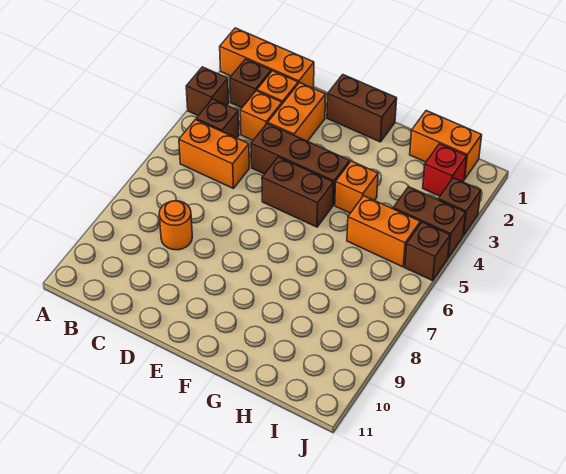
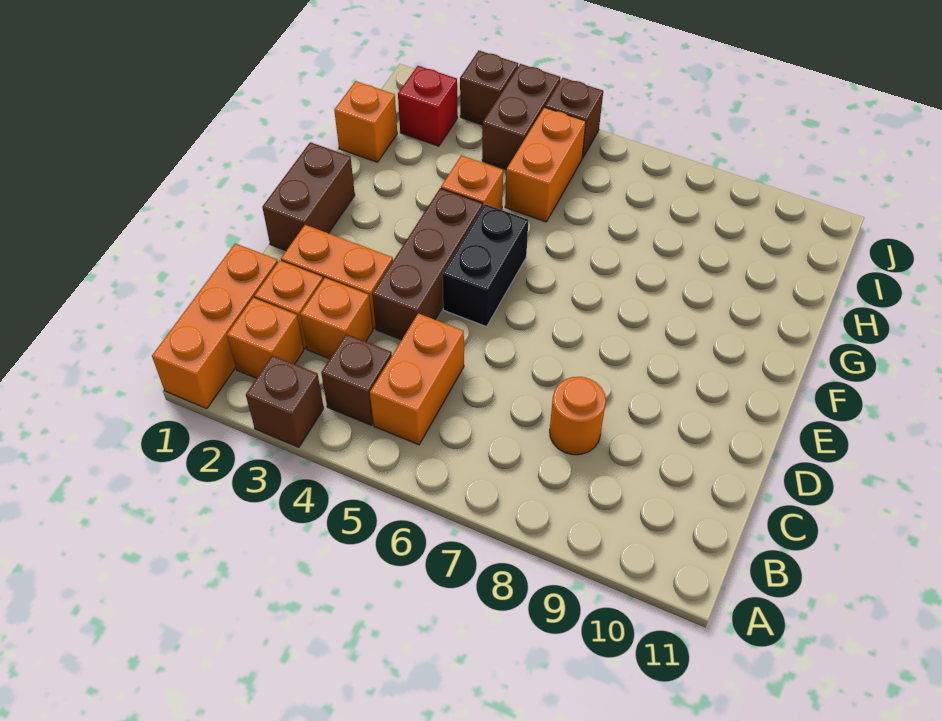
brown brick B2 level 1 -> orange brick B2 level 1
brown brick E5:F5 level 1 -> black brick E5:F5 level 1
orange brick H1:I1 level 1 -> orange brick H1 level 1

